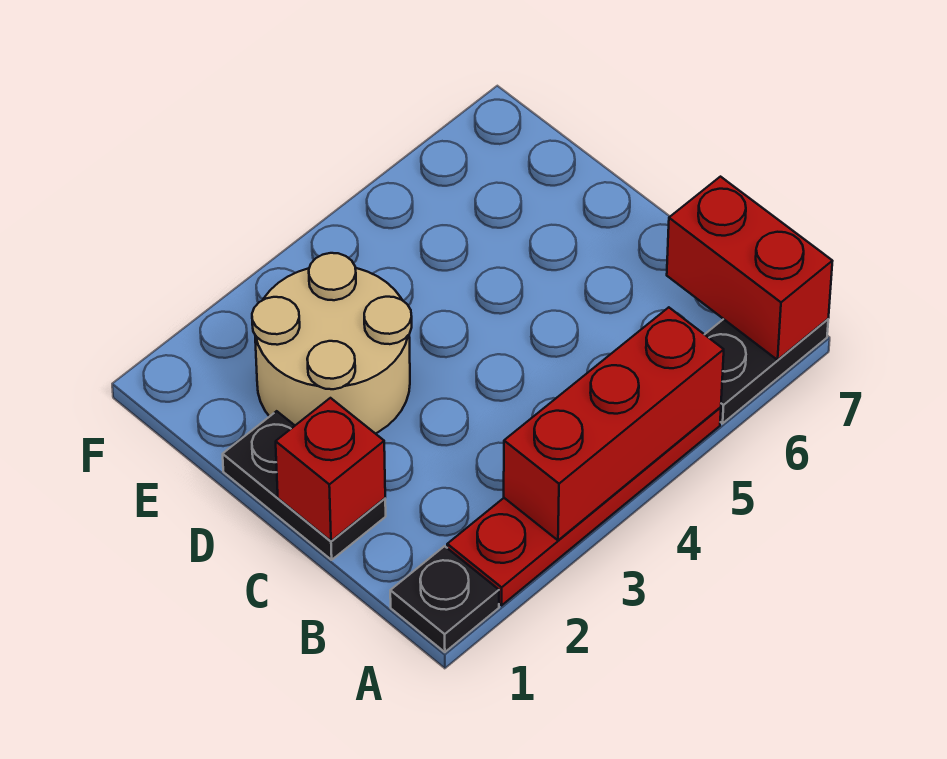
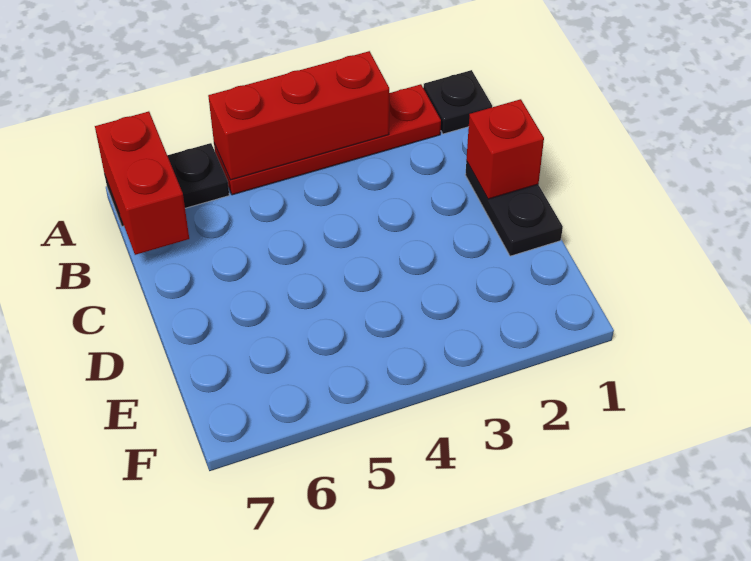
tan round brick D2:E3 level 1 -> none

